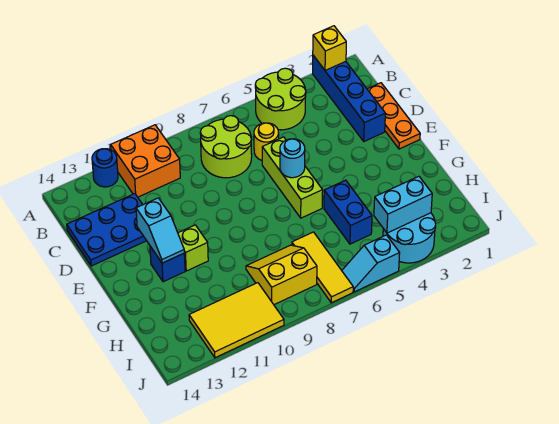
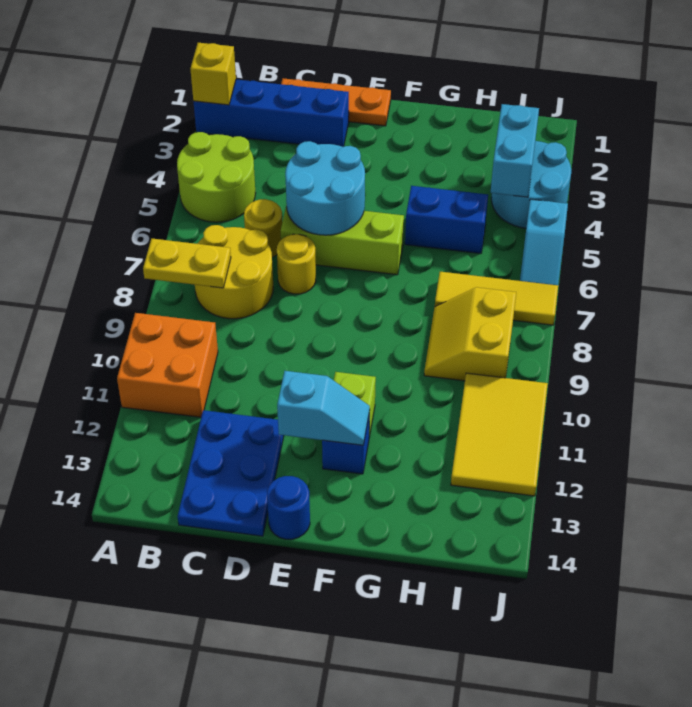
none -> yellow plate A8:B8 level 2
blue round brick A12 level 1 -> blue round brick E14 level 1
lime round brick B7:C8 level 1 -> yellow round brick B7:C8 level 1
none -> yellow round brick D7 level 1
cyan round brick E6 level 2 -> cyan round brick D5:E6 level 2

